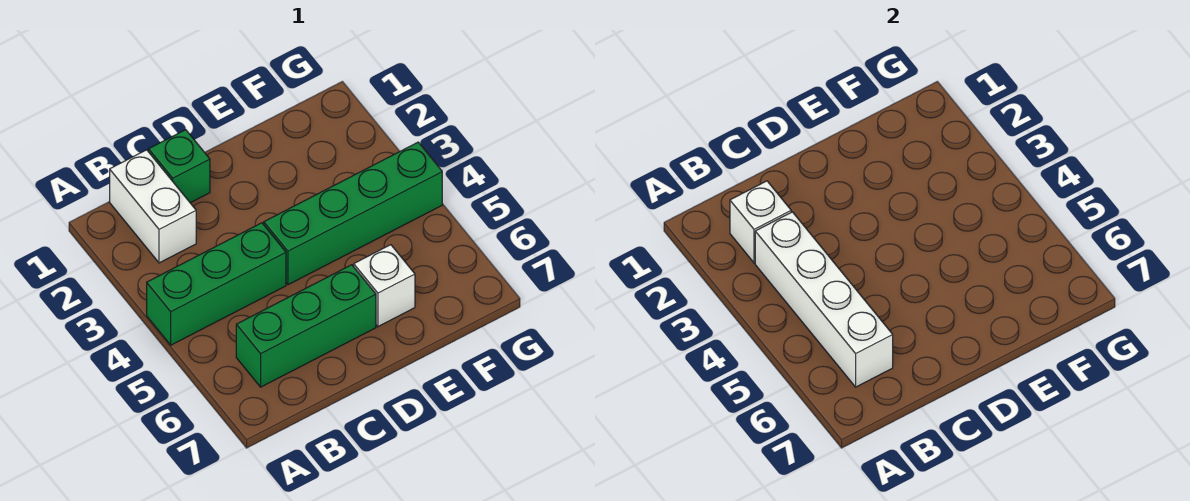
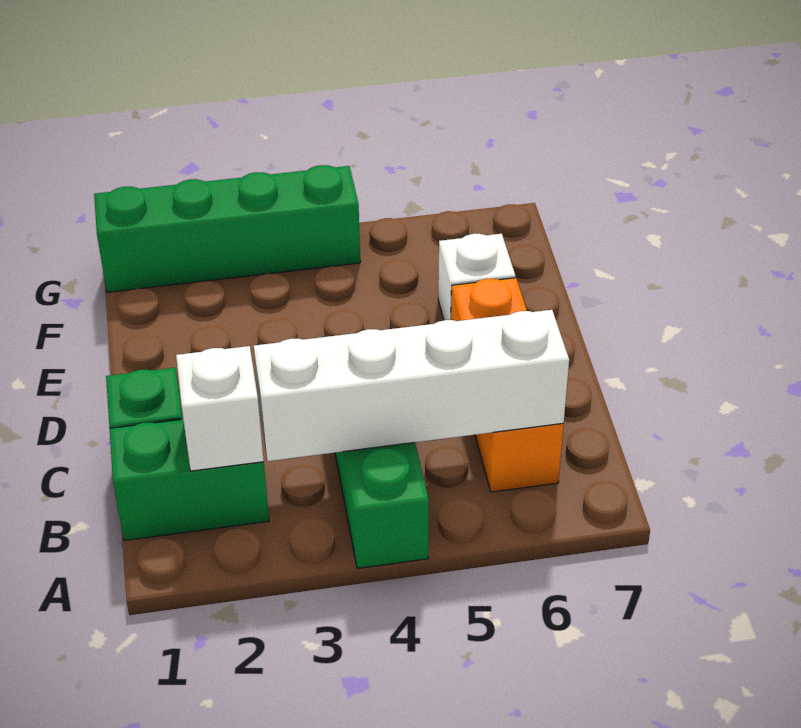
white brick B1:B2 level 1 -> green brick B1:B2 level 1
green brick B6:D6 level 1 -> orange brick B6:D6 level 1
green brick D4:G4 level 1 -> green brick G1:G4 level 1

